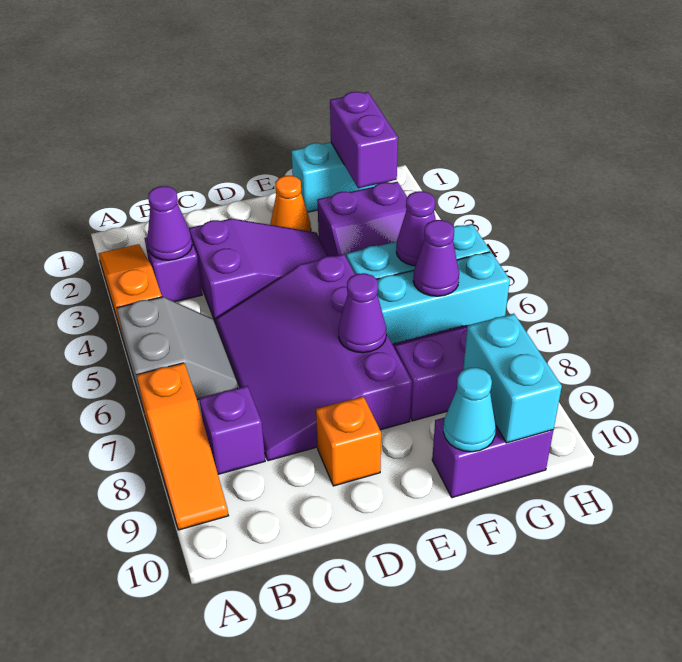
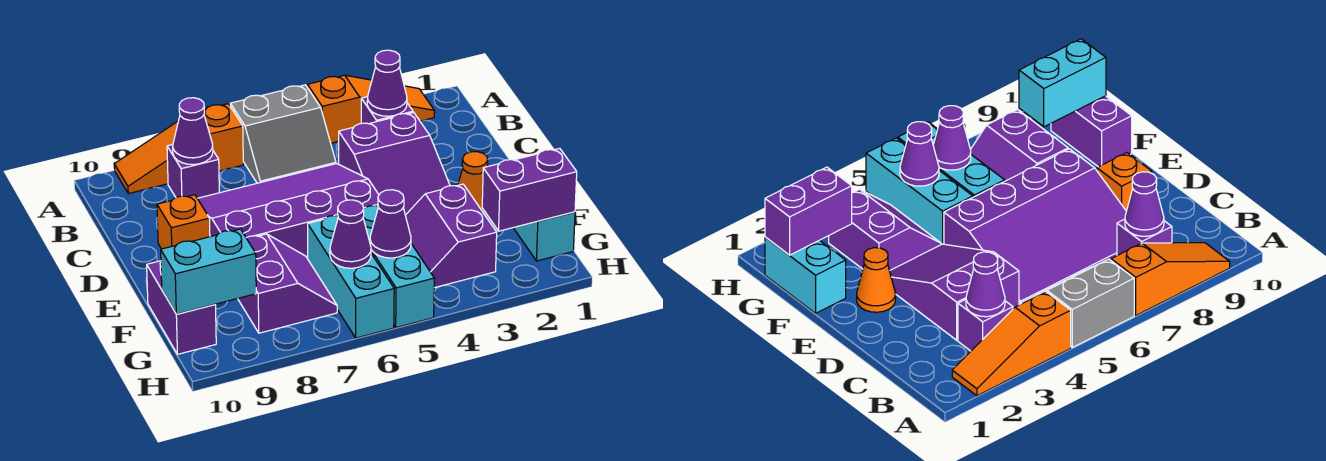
purple cone E7 level 2 -> purple cone B8 level 2
cyan cone F10 level 2 -> none

